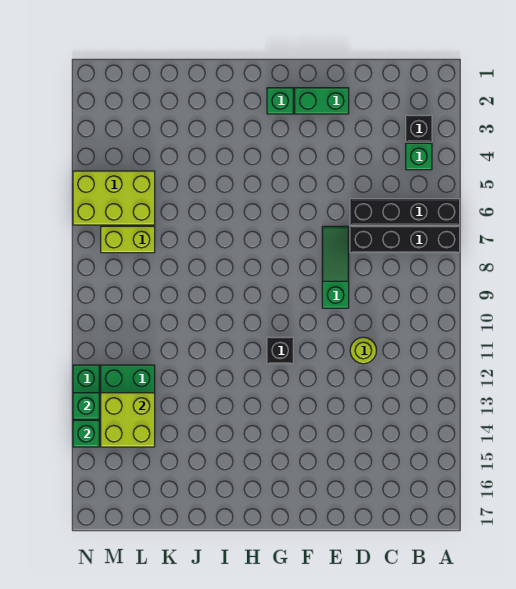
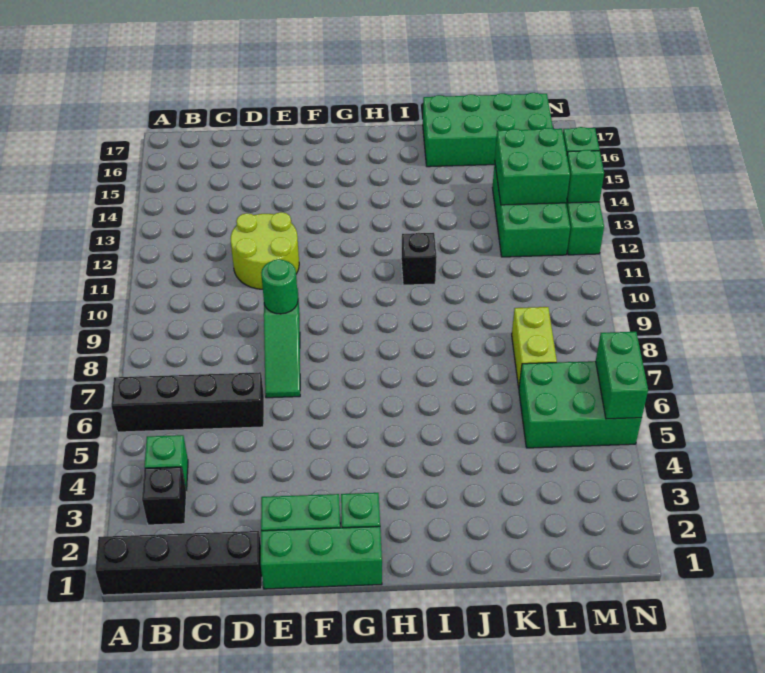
black brick A7:D7 level 1 -> black brick A1:D1 level 1
lime round brick D11 level 1 -> lime round brick D11:E12 level 1
none -> green brick E1:G1 level 1
none -> green round brick E9 level 2
black brick G11 level 1 -> black brick I11 level 1
none -> green brick J16:M17 level 1
lime brick L5:N6 level 1 -> green brick L5:N6 level 1
lime brick L7:M7 level 1 -> lime brick L7:L8 level 1
lime brick L13:M14 level 2 -> green brick L13:M14 level 2
none -> green brick N5:N6 level 2

